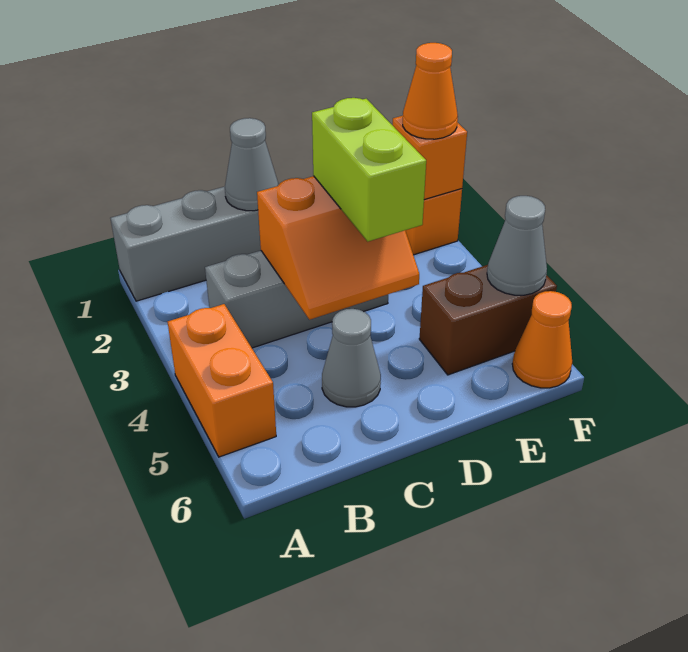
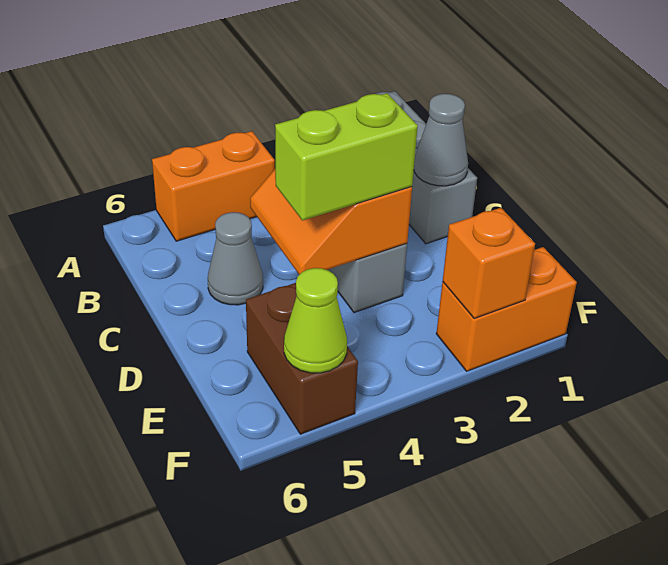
orange cone F2 level 3 -> none
grey cone F5 level 2 -> lime cone F5 level 2
orange cone F6 level 1 -> none

